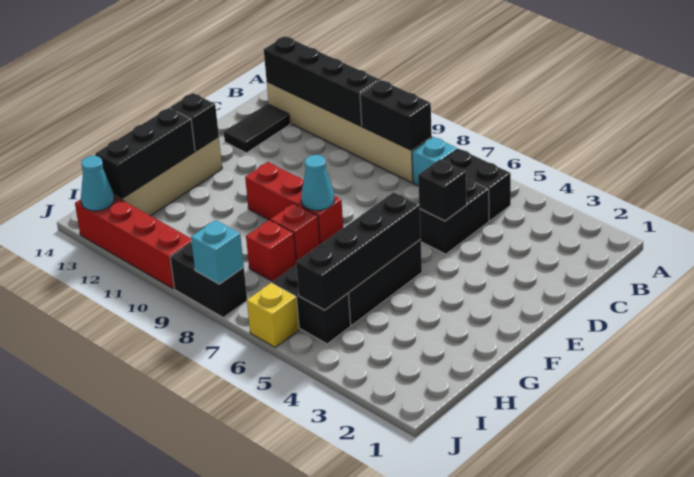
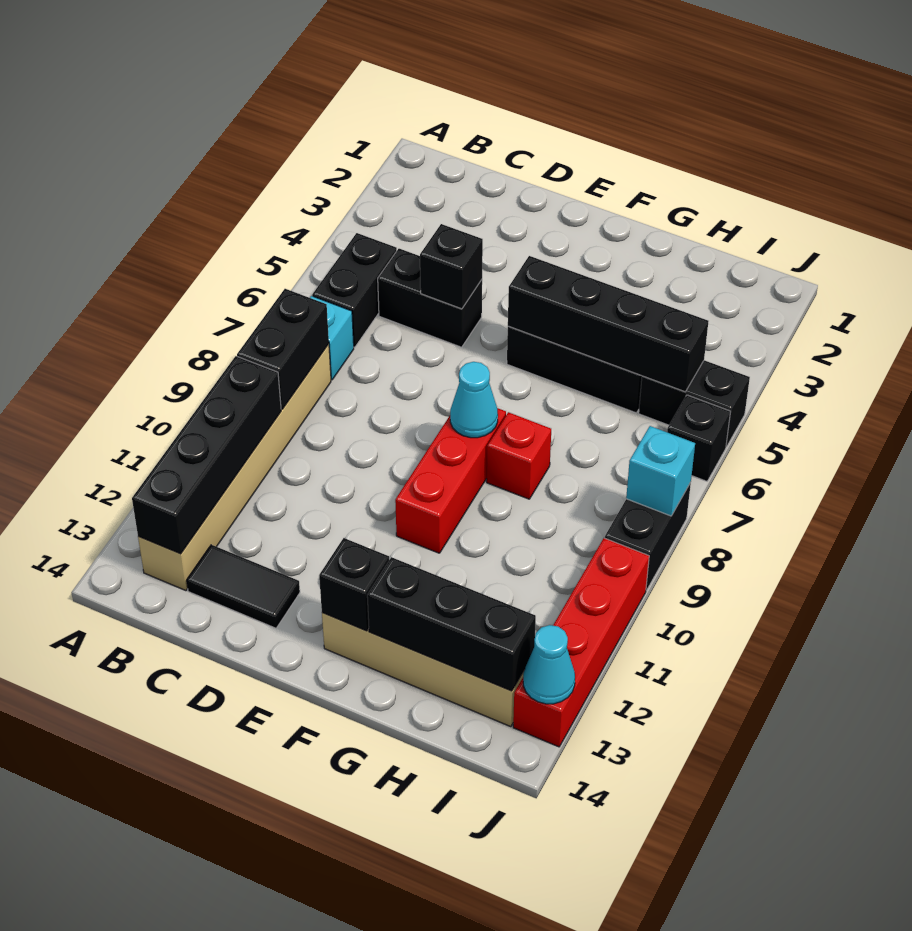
red brick H8 level 1 -> none
black brick I5:I6 level 1 -> black brick I5:J5 level 1
yellow brick J6 level 1 -> black brick J6 level 1

